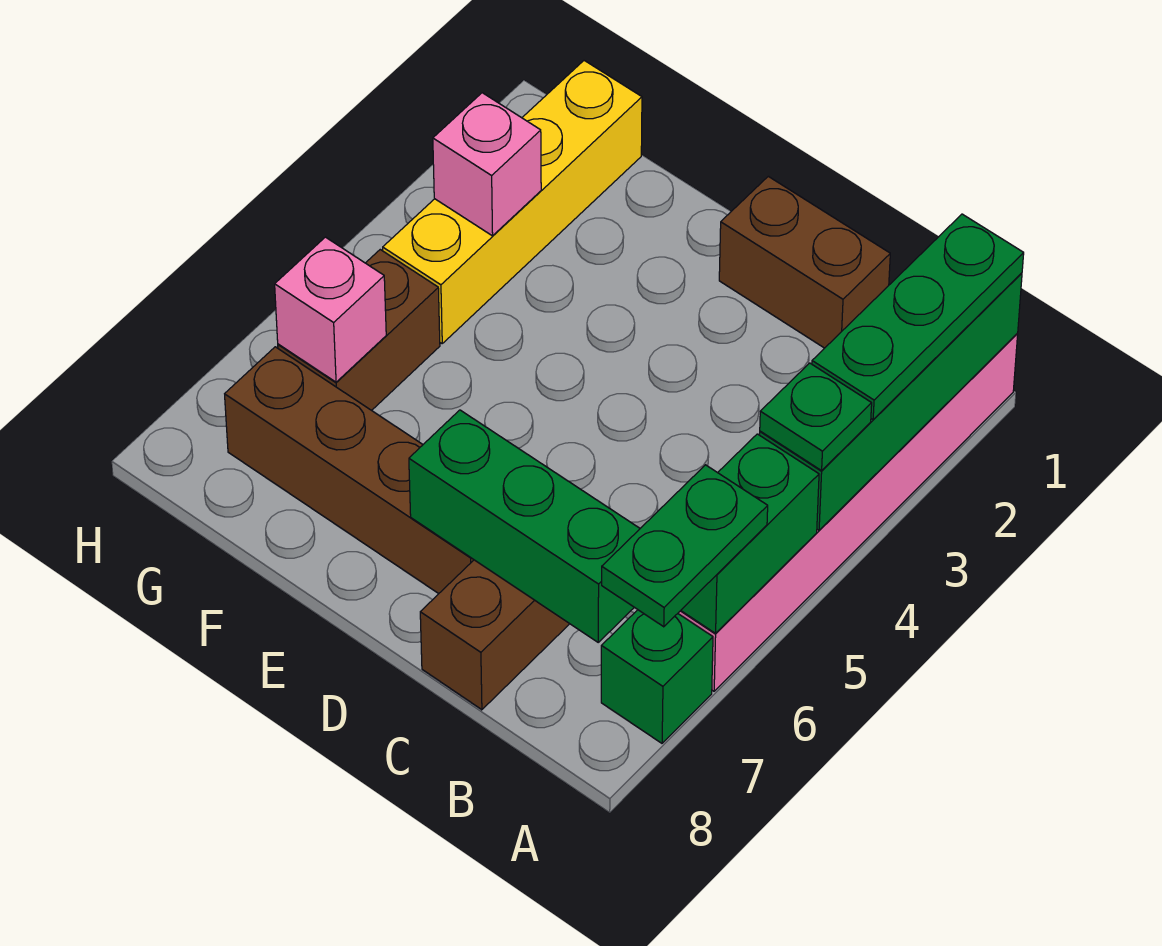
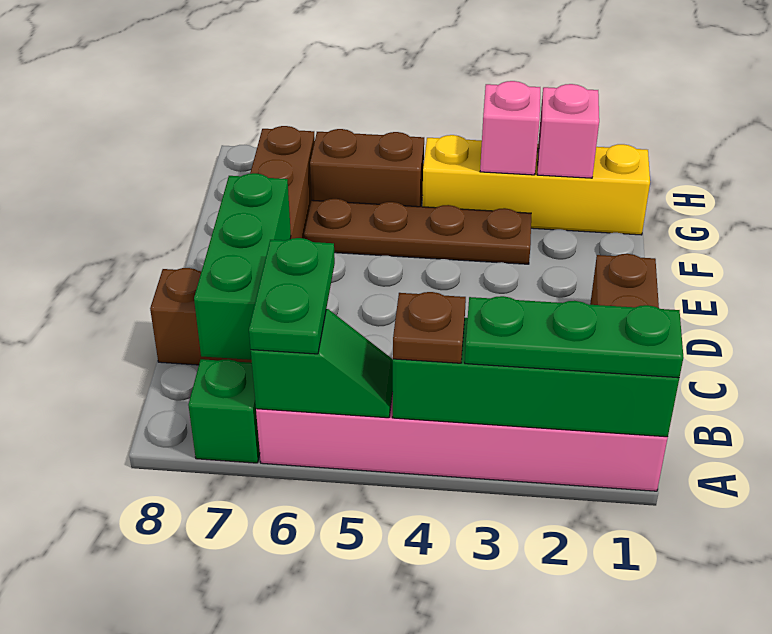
green plate A4 level 3 -> brown plate A4 level 3
green brick A5:A6 level 2 -> green slope A5:A6 level 2 top 6
green plate A6:A7 level 3 -> green plate A6:B6 level 3
none -> brown plate F3:F6 level 1
pink brick G6 level 2 -> pink brick G2 level 2

